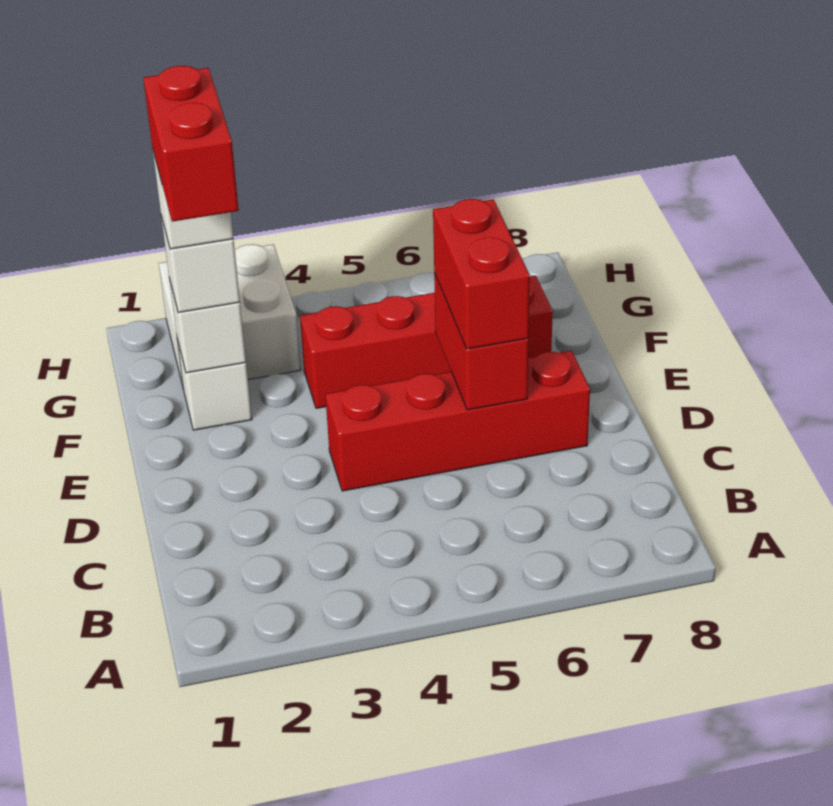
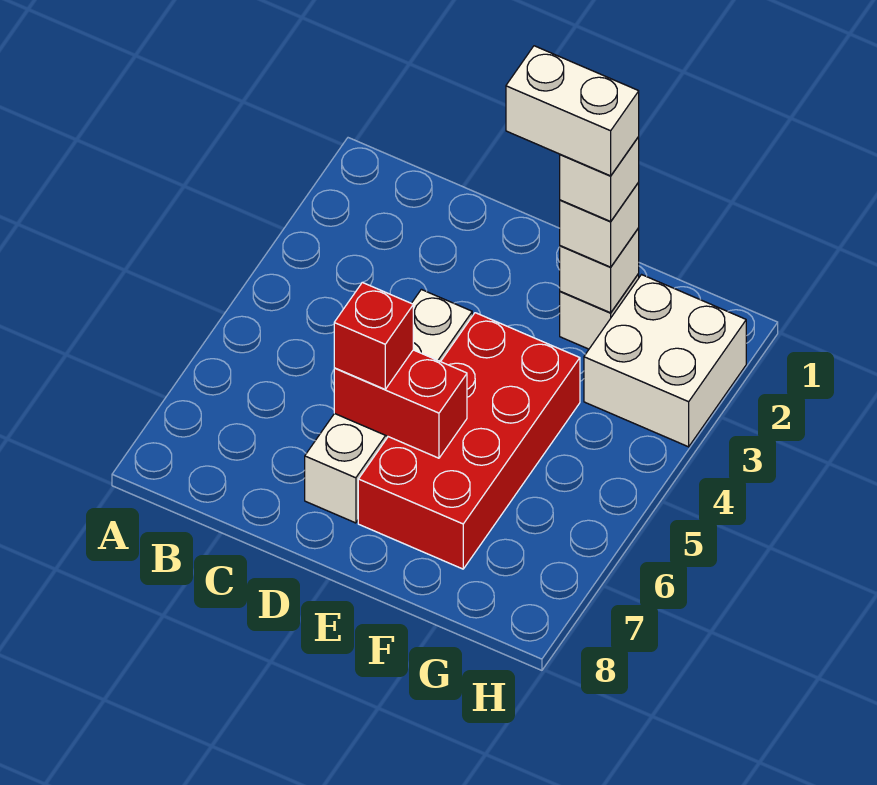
red brick D4:D7 level 1 -> white brick D4:D7 level 1
red brick D6:E6 level 3 -> red brick D6 level 3
red brick E2:F2 level 5 -> white brick E2:F2 level 5
red brick F4:F7 level 1 -> red brick E4:F7 level 1

